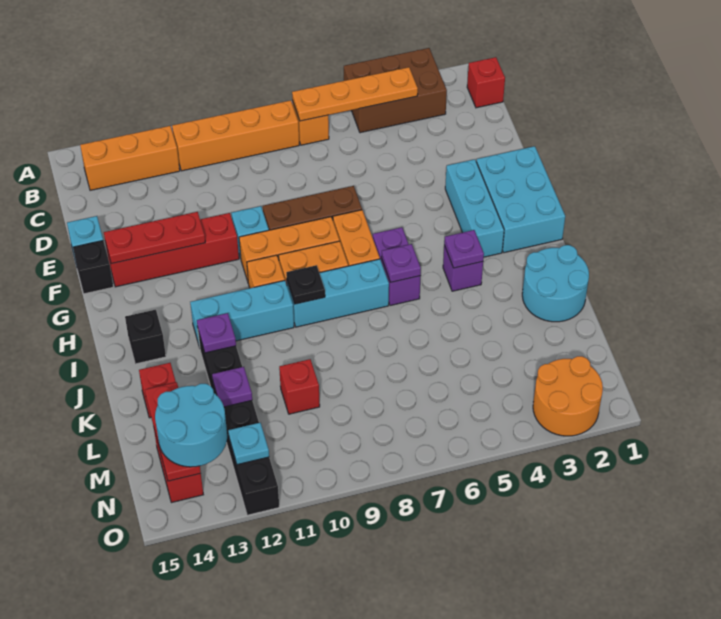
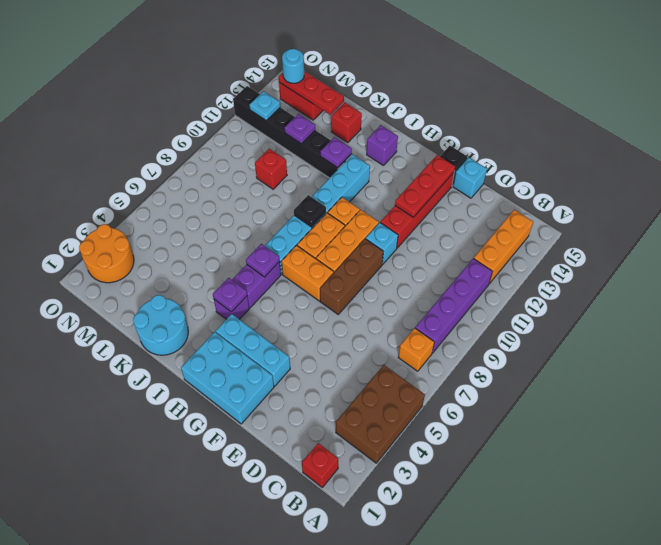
orange plate B4:B7 level 2 -> none
orange brick B8:B11 level 1 -> purple brick B8:B11 level 1
purple brick H6:I6 level 1 -> purple brick I5:I6 level 1
black brick I14 level 1 -> purple brick I14 level 1
cyan round brick M13:N14 level 3 -> cyan round brick N14 level 3

